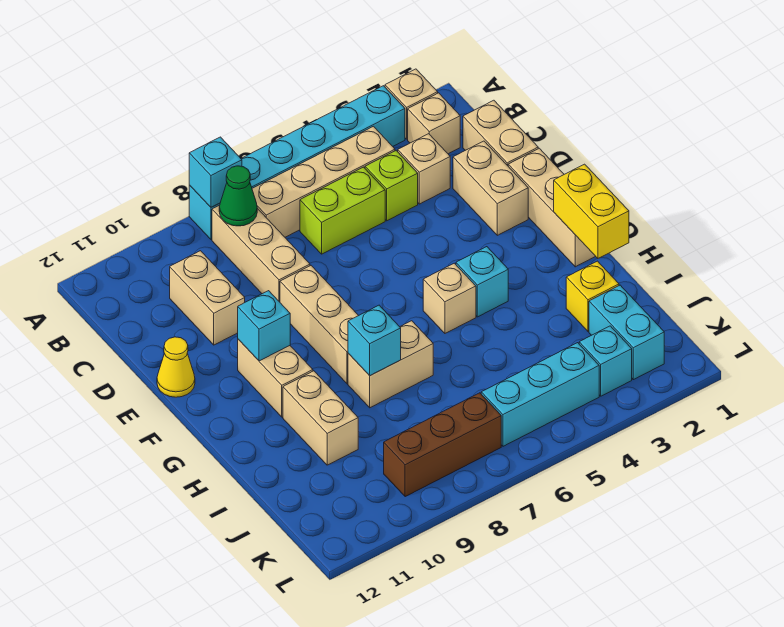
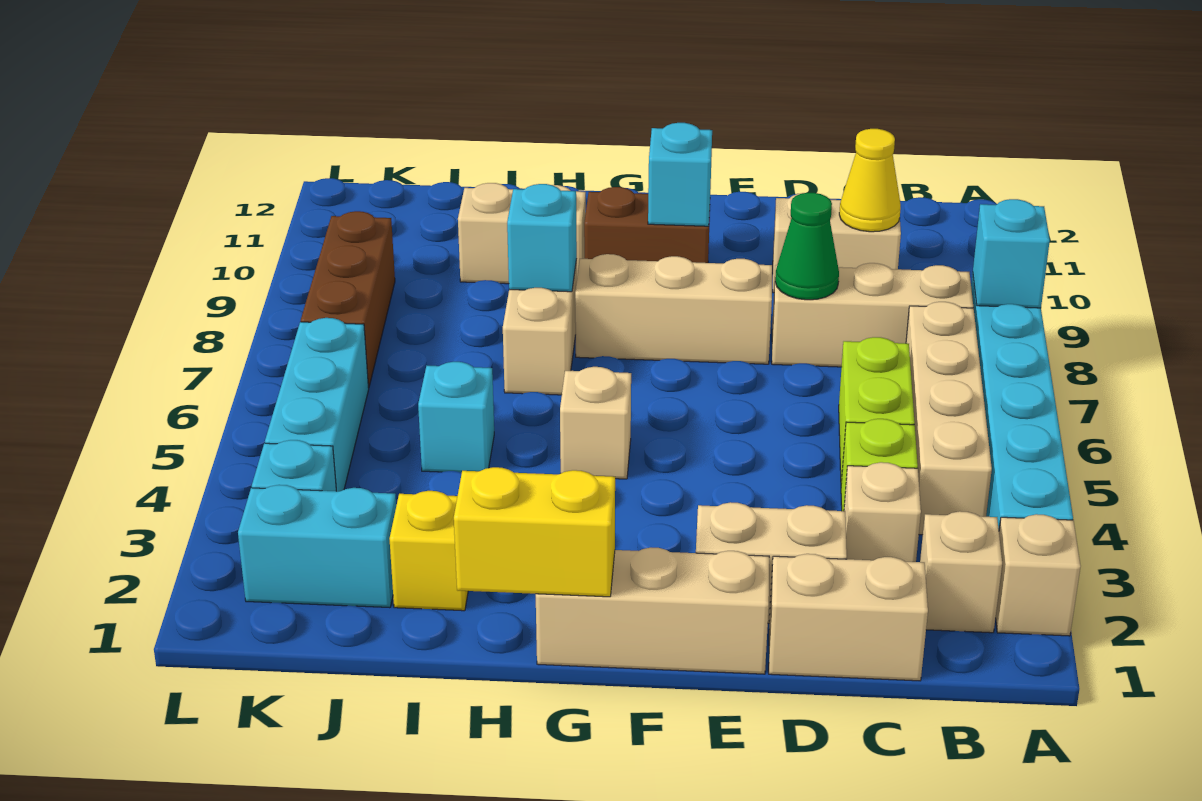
green cone B8 level 2 -> green cone D8 level 2
yellow cone E12 level 1 -> yellow cone C10 level 2
tan brick F10:G10 level 1 -> brown brick F10:G10 level 1
cyan brick G4 level 1 -> cyan brick I5 level 1

